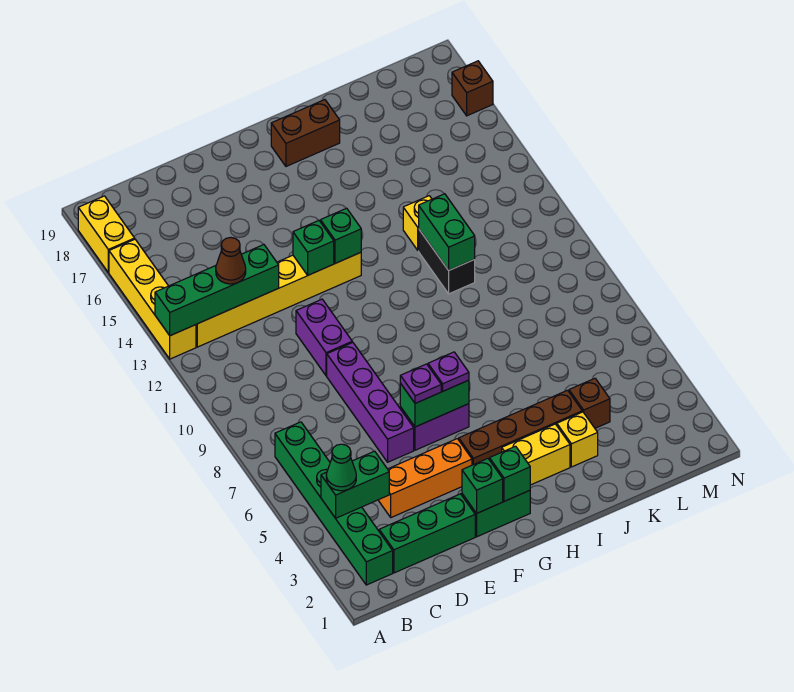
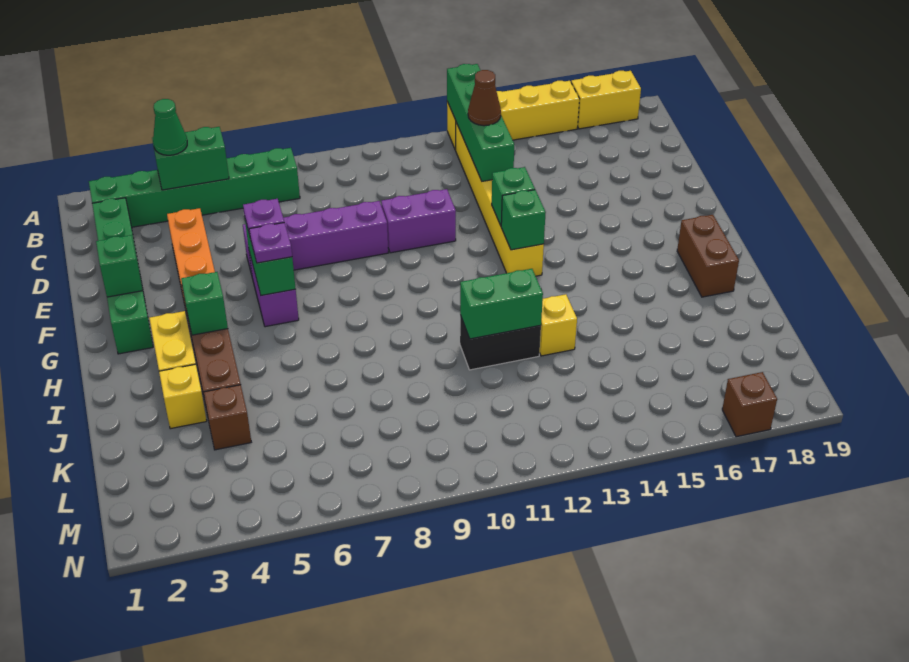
green brick B4:C4 level 2 -> green brick B4:B5 level 2
green brick G2 level 2 -> green brick H4 level 2

